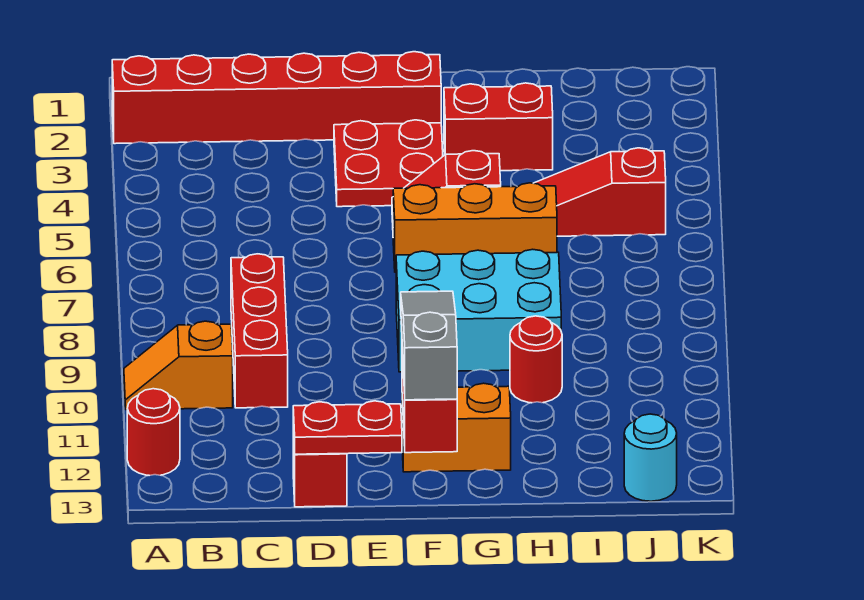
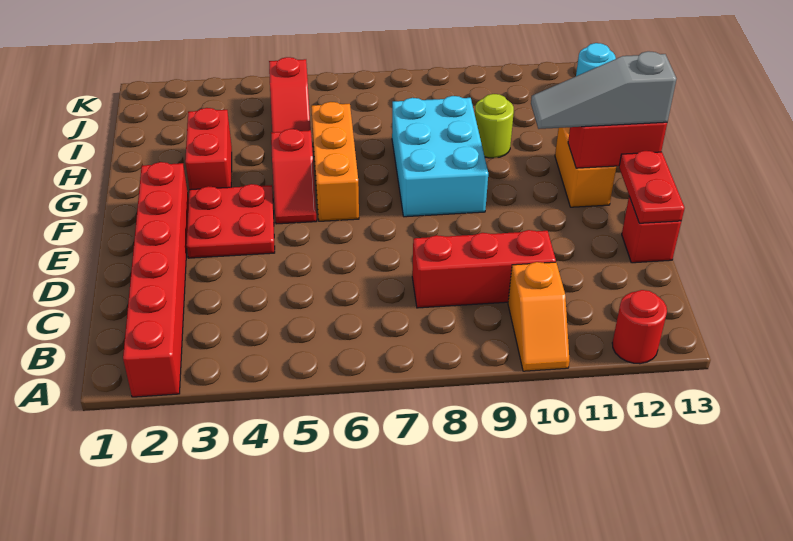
red round brick H10 level 1 -> lime round brick H10 level 1

